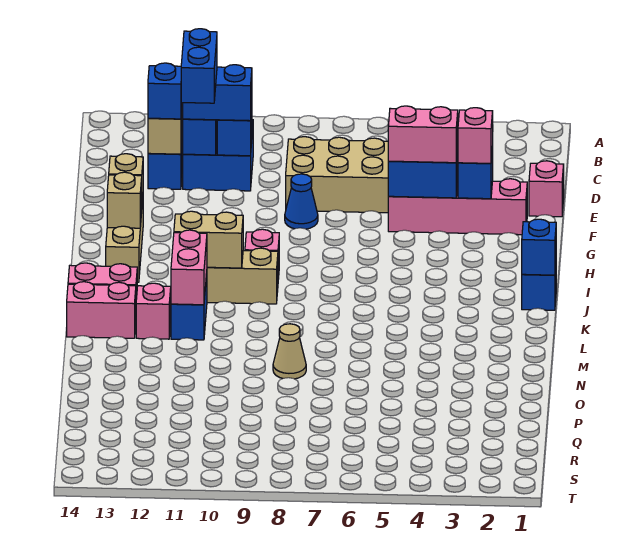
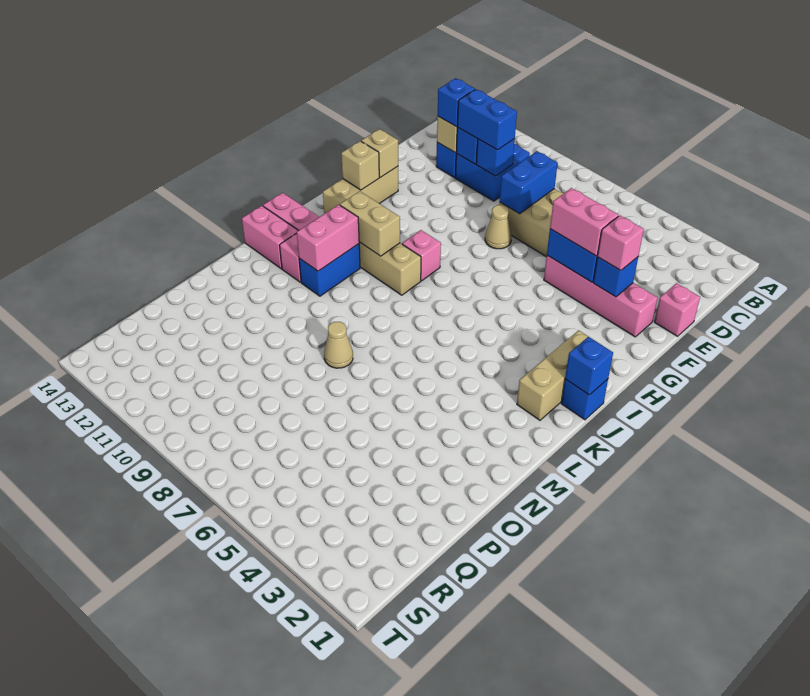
blue brick D11:E11 level 4 -> blue brick D8:E8 level 2
blue cone F8 level 1 -> tan cone F8 level 1
none -> tan brick I2:K2 level 1

